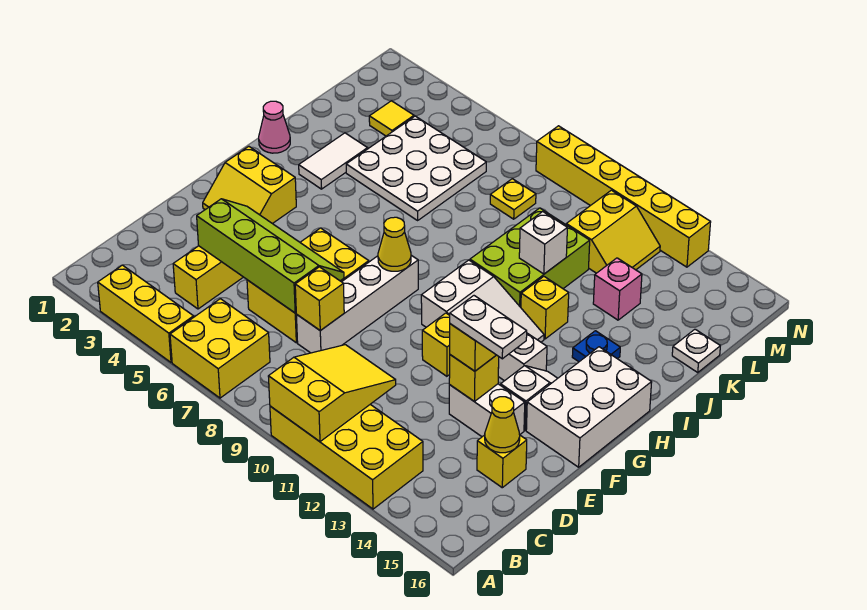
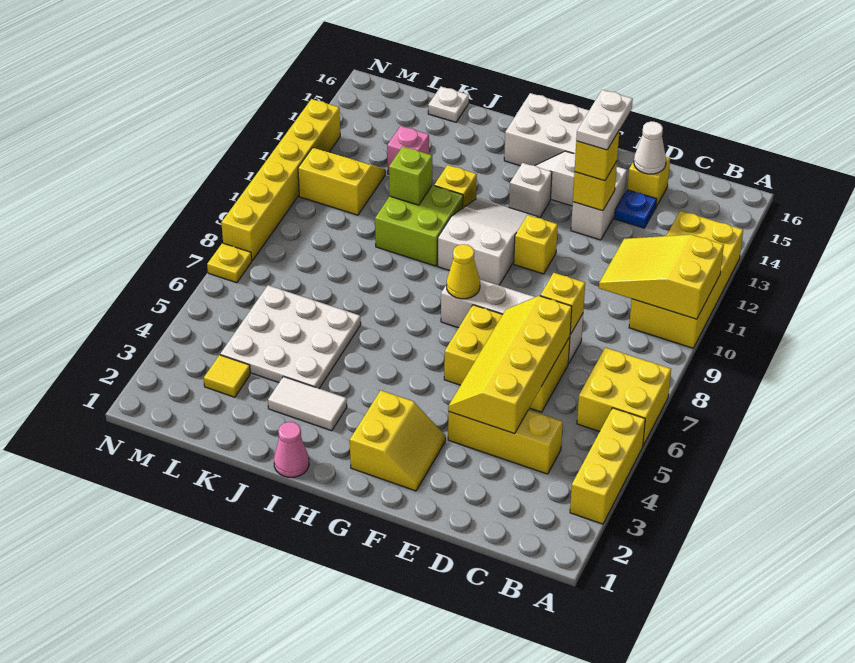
lime slope D4:E7 level 2 top D -> yellow slope D4:E7 level 2 top D
yellow cone D15 level 2 -> white cone D15 level 2
lime brick I10:K11 level 1 -> lime brick I10:J11 level 1
blue plate I14 level 1 -> blue plate D14 level 1
white brick J11 level 2 -> lime brick J11 level 2
yellow plate L8 level 1 -> yellow plate N7 level 1

